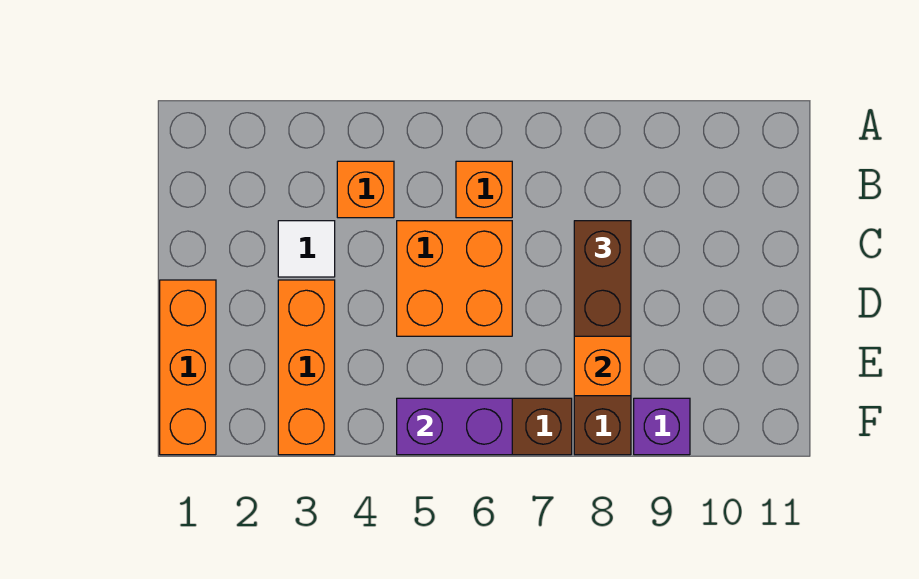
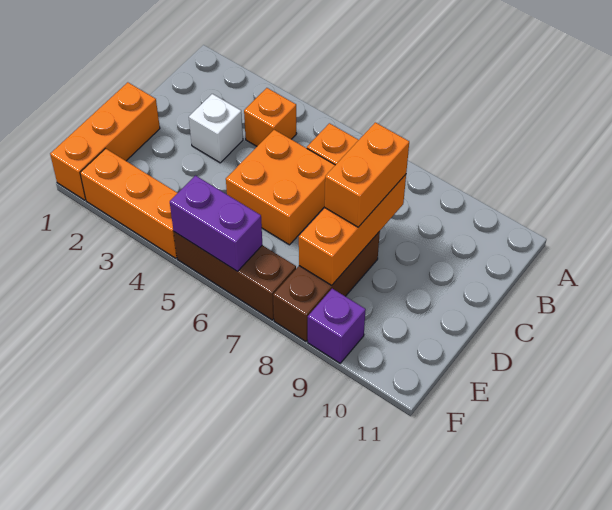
white tile C3 level 1 -> white brick C3 level 1
brown brick C8:D8 level 3 -> orange brick C8:D8 level 3
orange brick D3:F3 level 1 -> orange brick F2:F4 level 1

